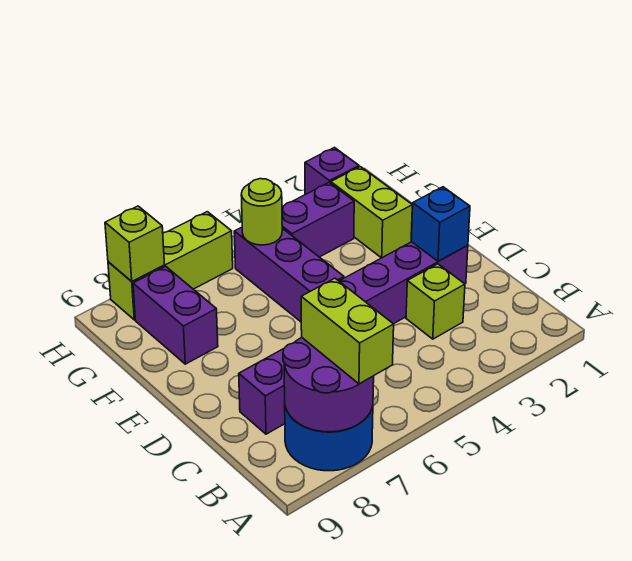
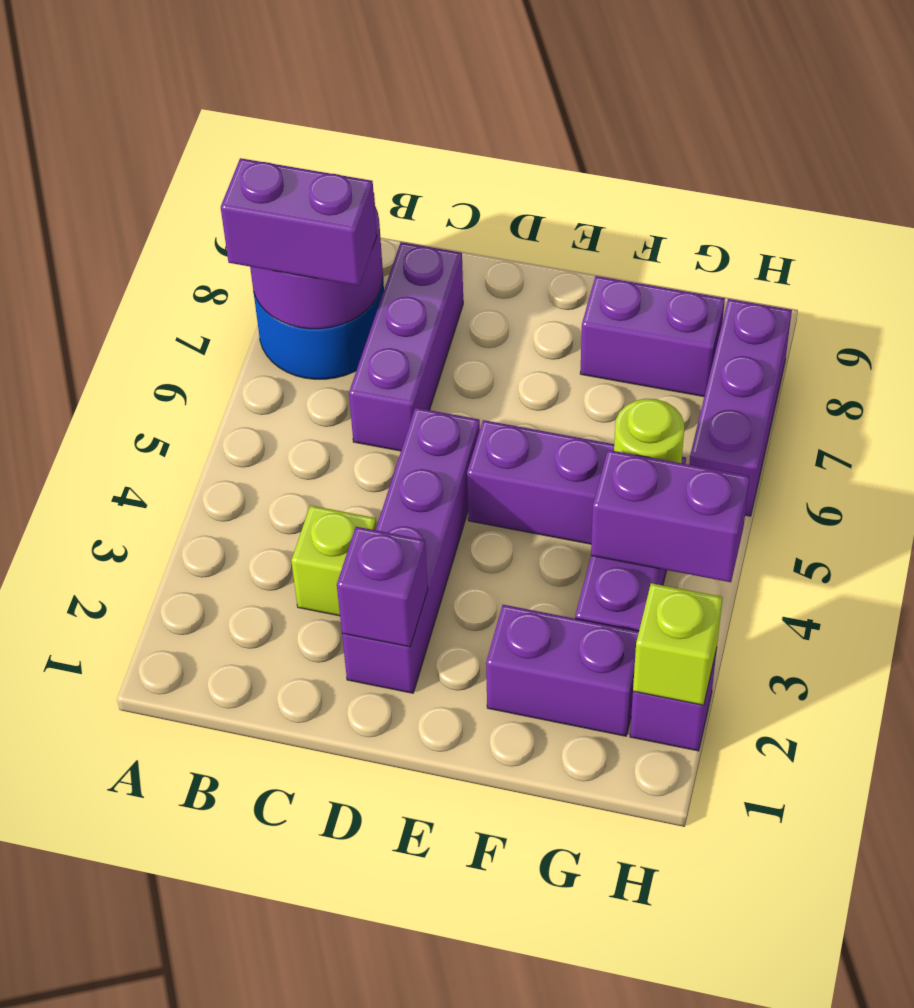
lime brick A7:B7 level 3 -> purple brick A7:B7 level 3
blue brick D2 level 2 -> purple brick D2 level 2
lime brick F2:G2 level 1 -> purple brick F2:G2 level 1
none -> purple brick G4:H4 level 2
lime brick H6:H8 level 1 -> purple brick H6:H8 level 1
lime brick H8 level 2 -> lime brick H2 level 2

